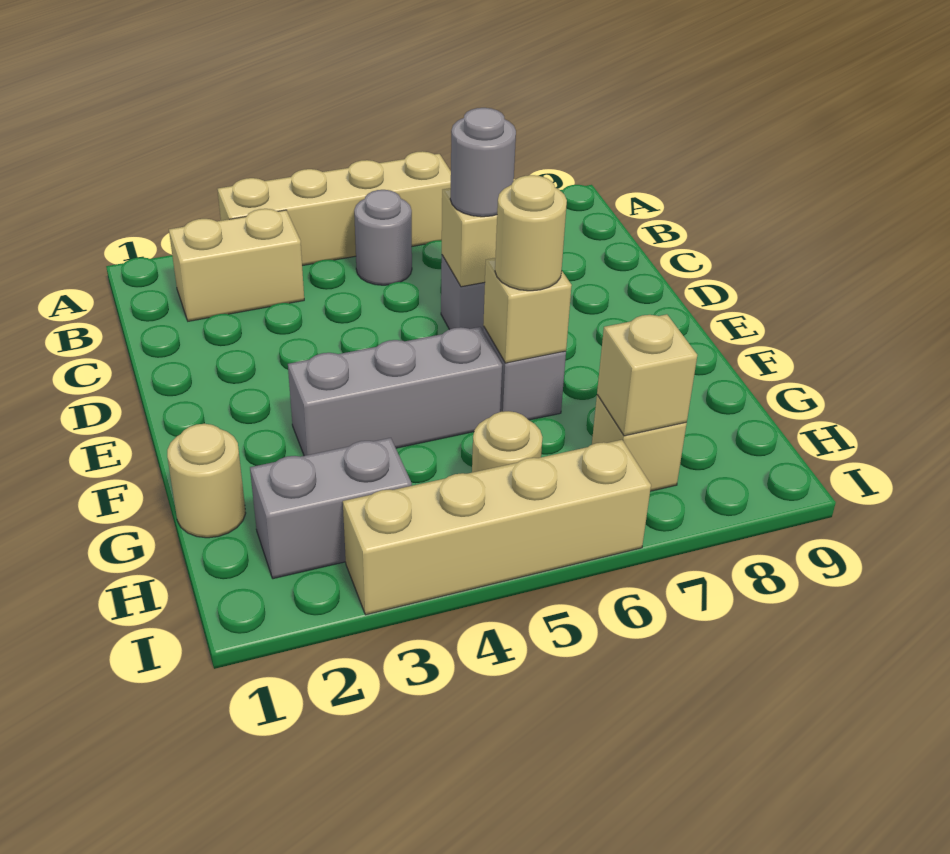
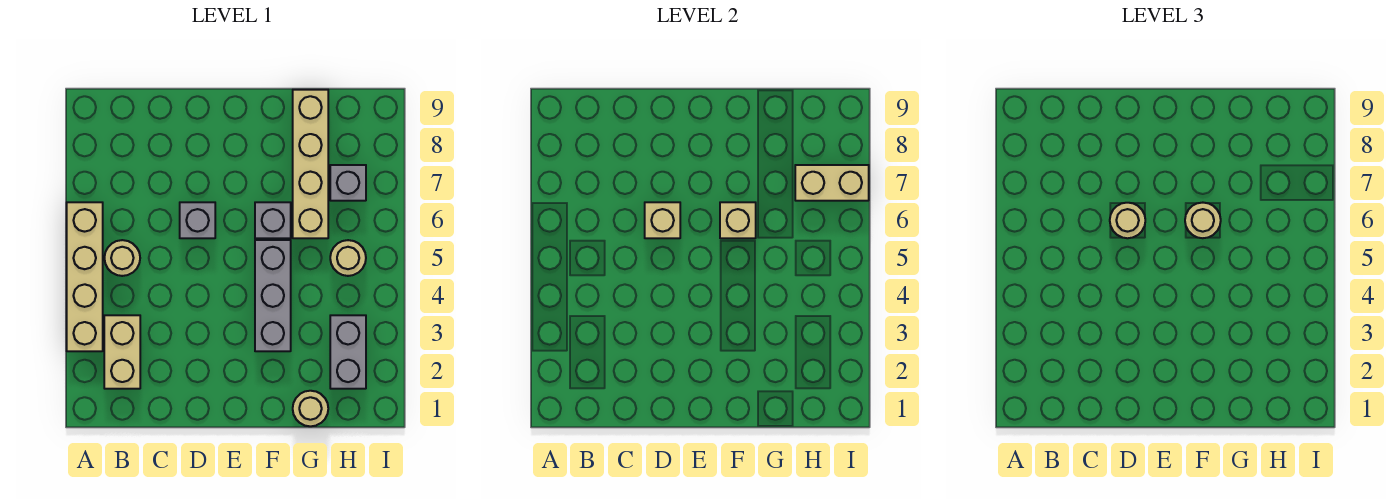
grey round brick B5 level 1 -> tan round brick B5 level 1
grey round brick D6 level 3 -> tan round brick D6 level 3
tan brick H7 level 1 -> grey brick H7 level 1
tan brick H7 level 2 -> tan brick H7:I7 level 2
tan brick I3:I6 level 1 -> tan brick G6:G9 level 1

